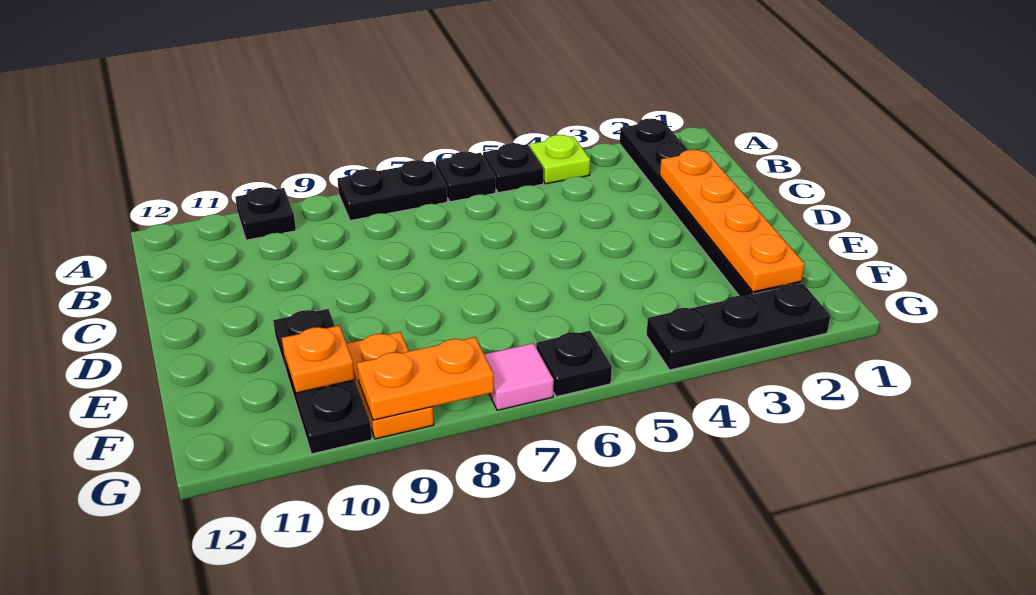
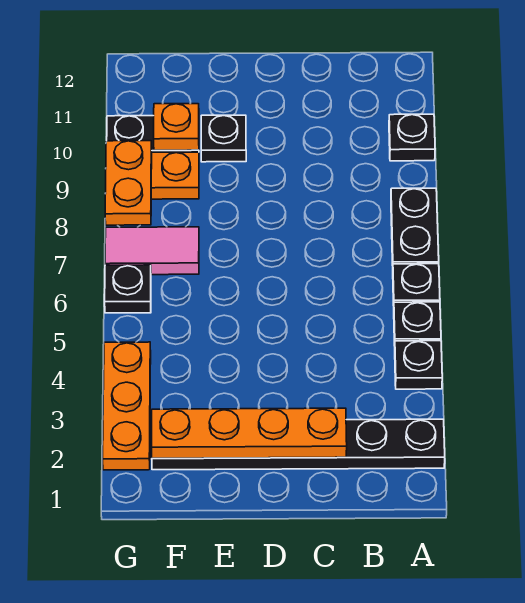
lime plate A4 level 1 -> black plate A4 level 1
black plate G2:G4 level 1 -> orange plate G2:G4 level 1
pink tile G7 level 1 -> pink tile F7:G7 level 1

